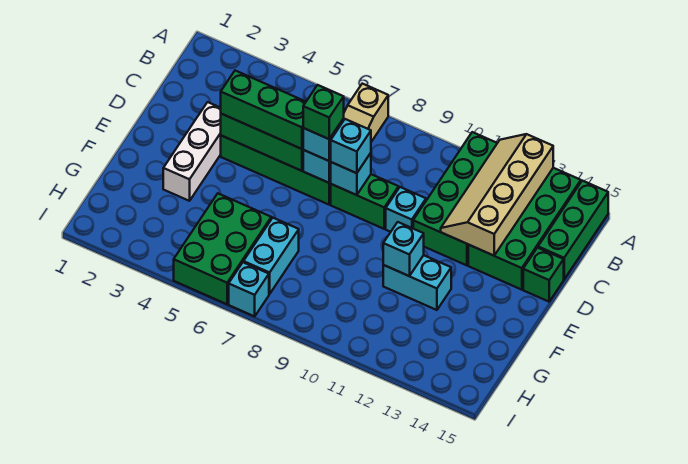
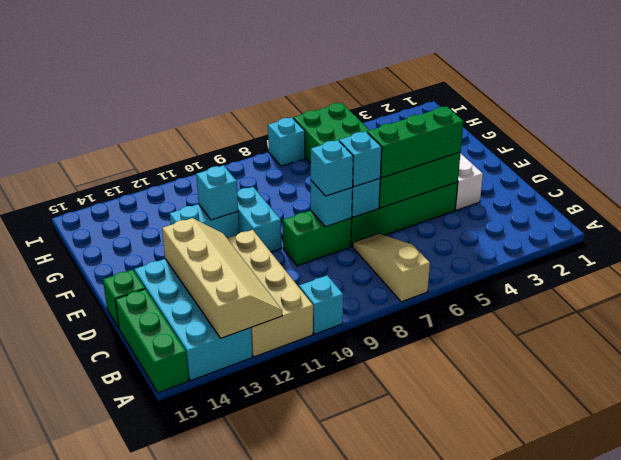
green brick A11:D12 level 1 -> tan brick A11:D12 level 1
green brick A13:D14 level 1 -> cyan brick A13:D14 level 1
green brick D7 level 4 -> none
cyan brick D10 level 1 -> cyan brick A10 level 1
cyan brick G7:H7 level 1 -> cyan brick E10:F10 level 1

